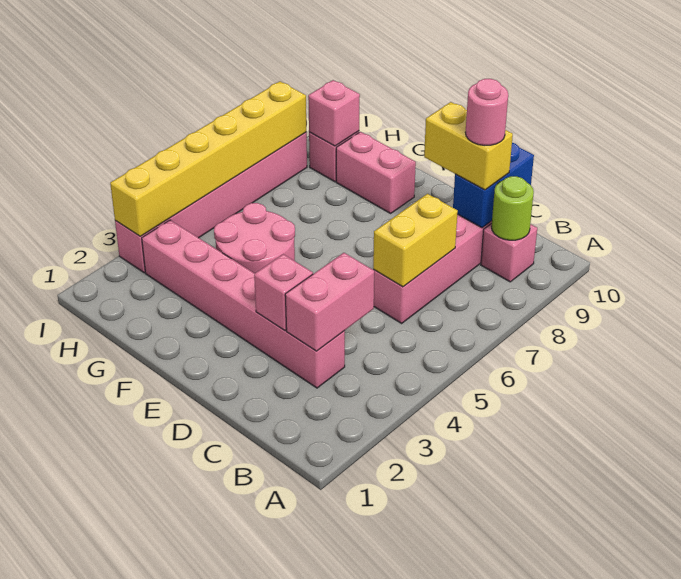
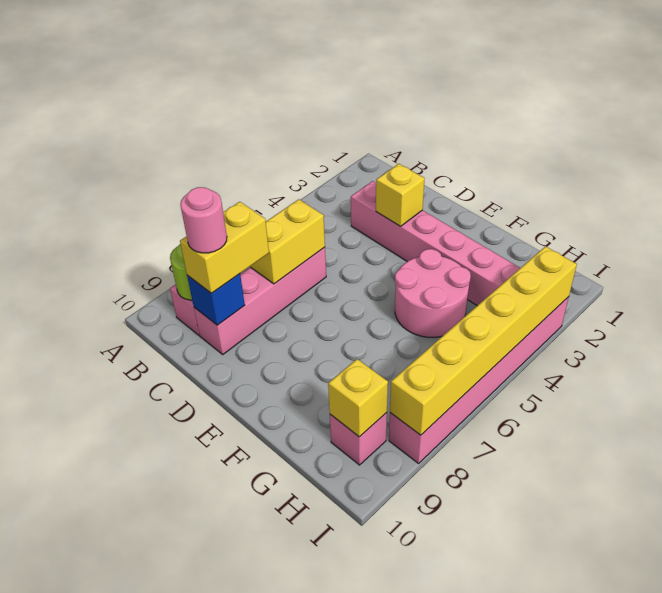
pink brick C3:C4 level 2 -> none
blue brick C9:C10 level 2 -> blue brick C9 level 2
yellow brick C9:D9 level 3 -> yellow brick C8:C9 level 3
pink brick D3 level 2 -> yellow brick D3 level 2
pink brick F9:G9 level 1 -> none
pink brick H9 level 2 -> yellow brick H9 level 2

